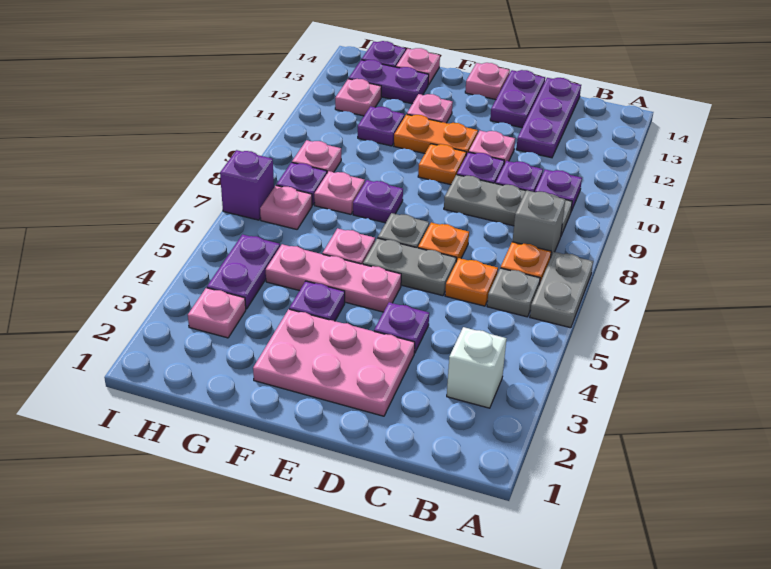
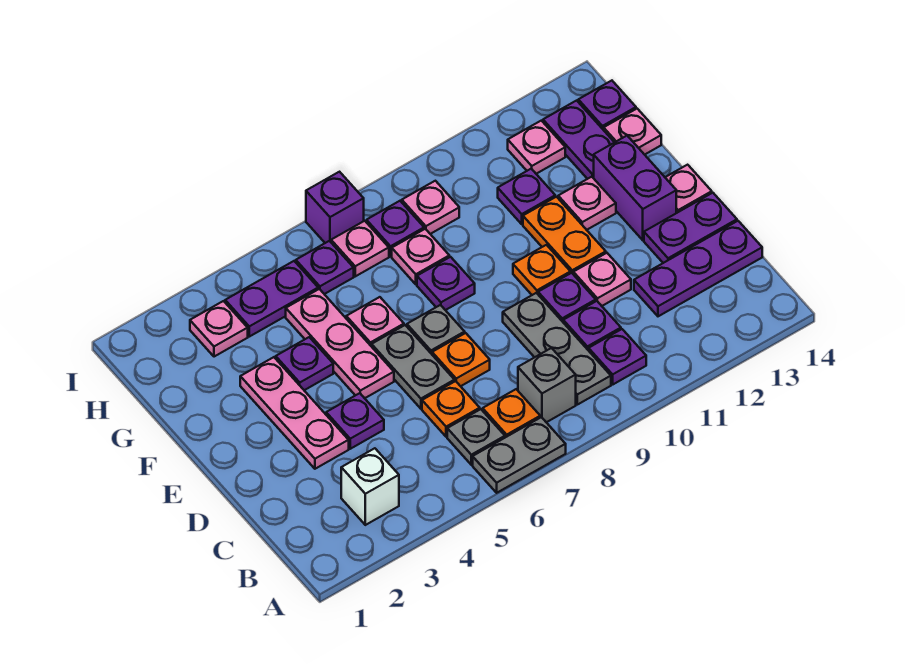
pink plate D2:F3 level 1 -> pink plate D3:F3 level 1
none -> purple brick E13:F13 level 1
none -> purple plate H6 level 1

